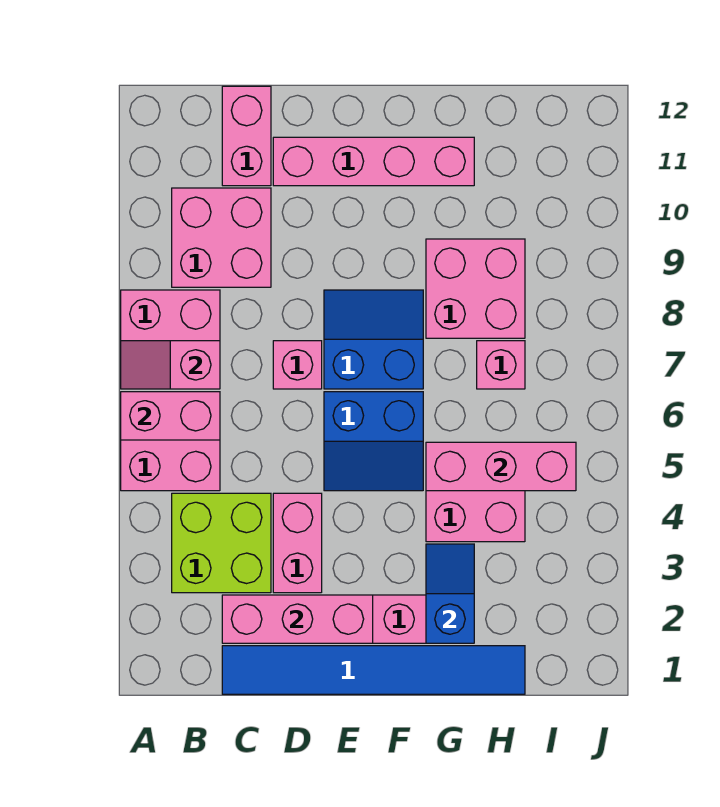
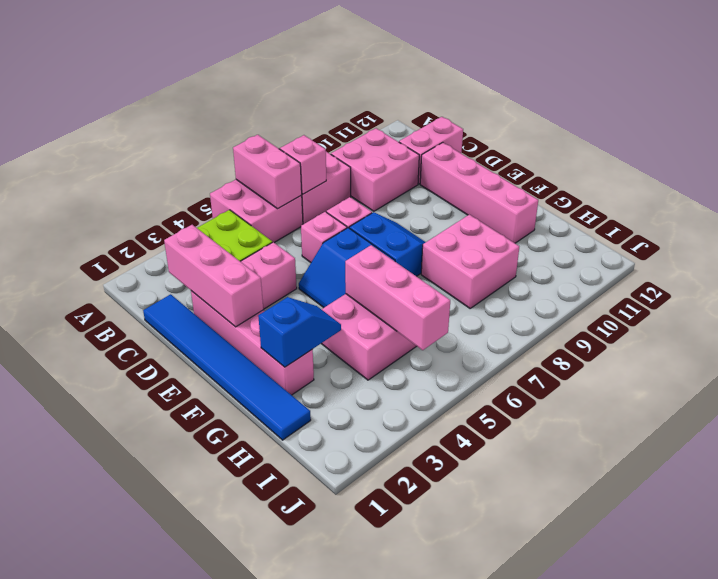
pink brick H7 level 1 -> pink brick D6 level 1

